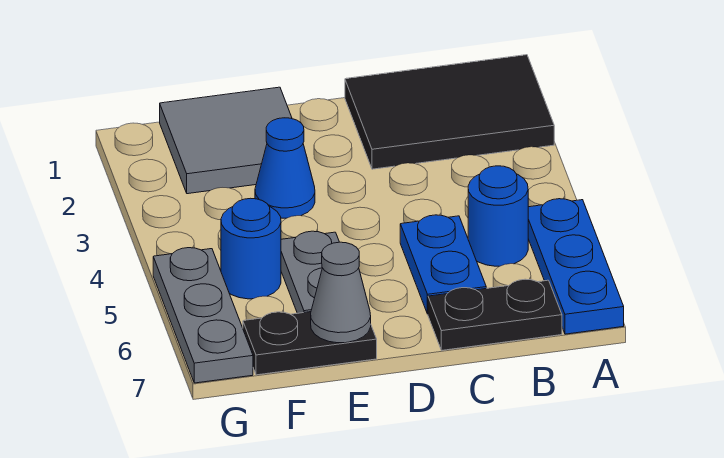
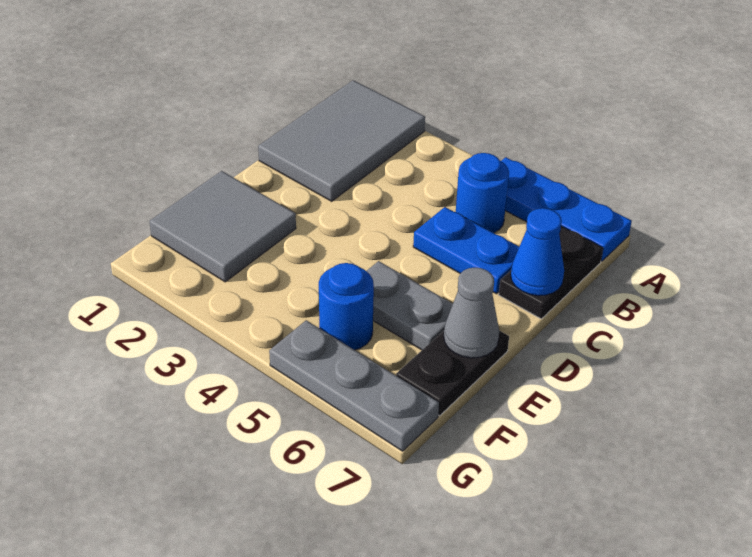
black tile A1:C2 level 1 -> grey tile A1:C2 level 1
blue cone E3 level 1 -> blue cone C7 level 2

